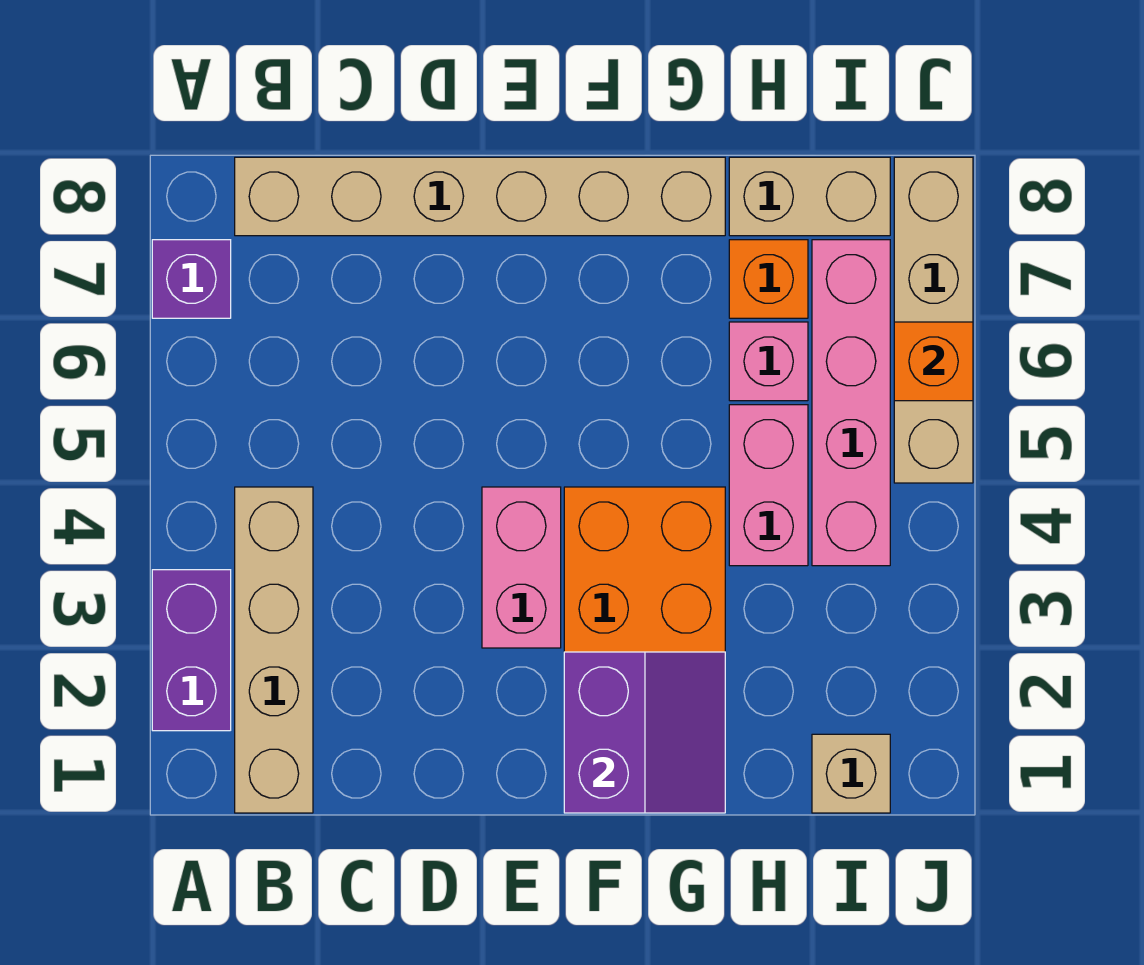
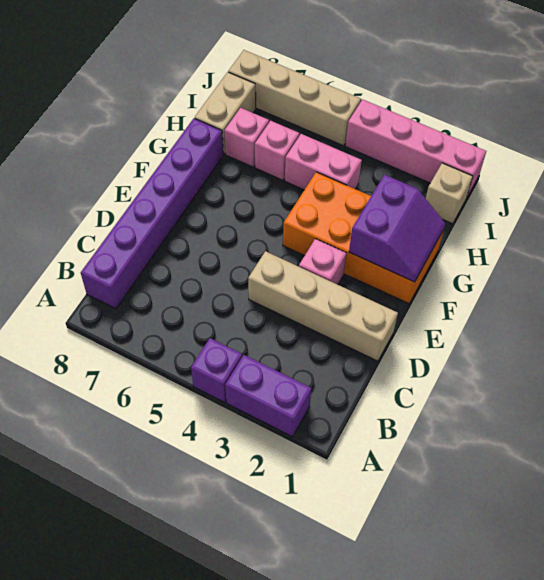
purple brick A7 level 1 -> purple brick A4 level 1
tan brick B1:B4 level 1 -> tan brick D1:D4 level 1
tan brick B8:G8 level 1 -> purple brick B8:G8 level 1
pink brick E3:E4 level 1 -> pink brick E3 level 1
purple slope F1:G2 level 2 top F -> purple slope F1:G2 level 2 top 2
orange brick H7 level 1 -> pink brick H7 level 1
pink brick I4:I7 level 1 -> pink brick J1:J4 level 1
orange brick J6 level 2 -> none

